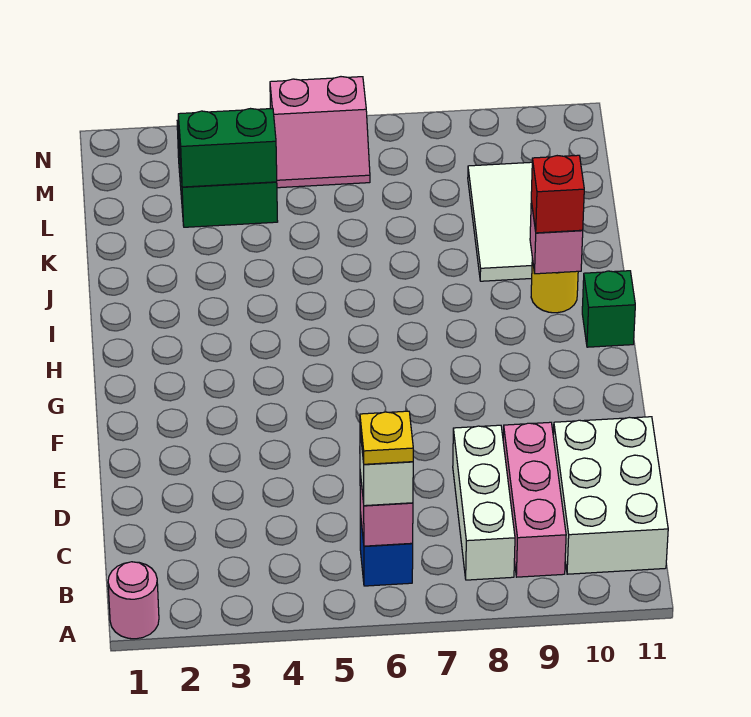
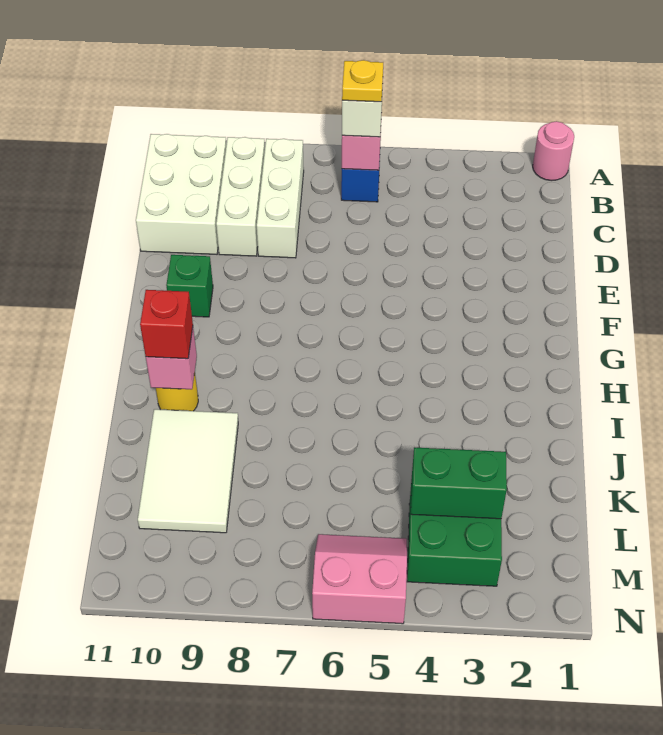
pink brick B9:D9 level 1 -> white brick B9:D9 level 1
green brick H11 level 1 -> green brick F10 level 1

